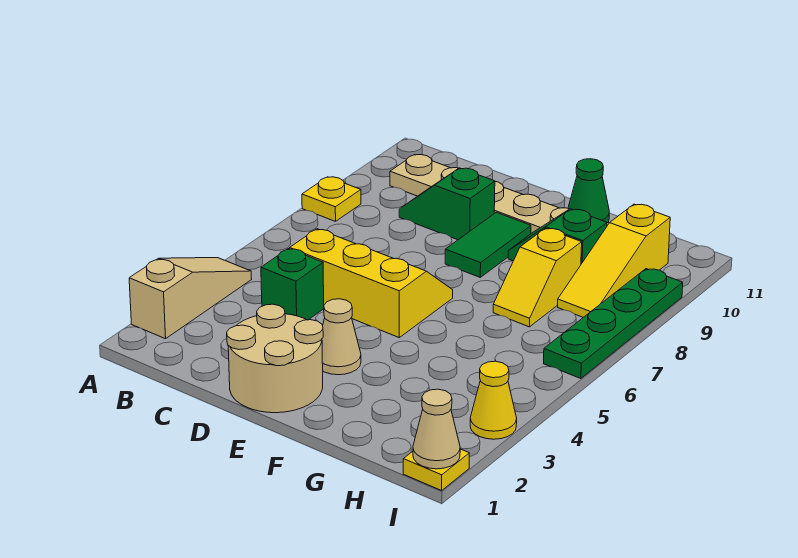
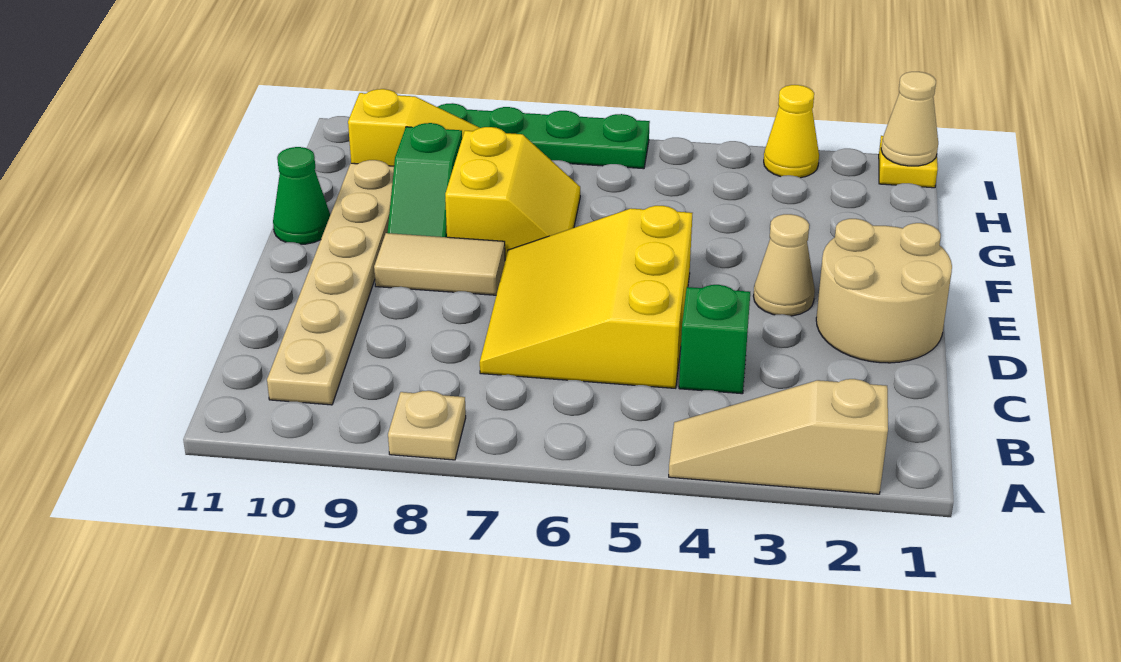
yellow plate A8 level 1 -> tan plate A8 level 1
yellow slope C5:E6 level 1 top 5 -> yellow slope C5:E7 level 1 top 5
green slope C9:D9 level 1 top D -> none
green tile E8:E9 level 1 -> tan tile E8:E9 level 1
yellow slope G7:G8 level 1 top 8 -> yellow slope F7:G8 level 1 top 8

